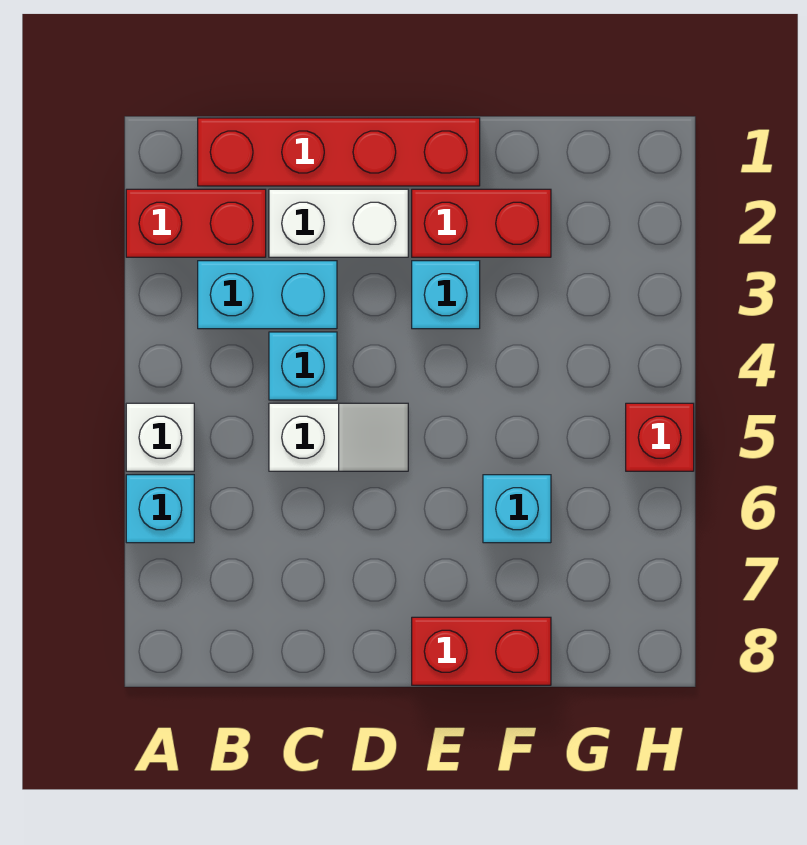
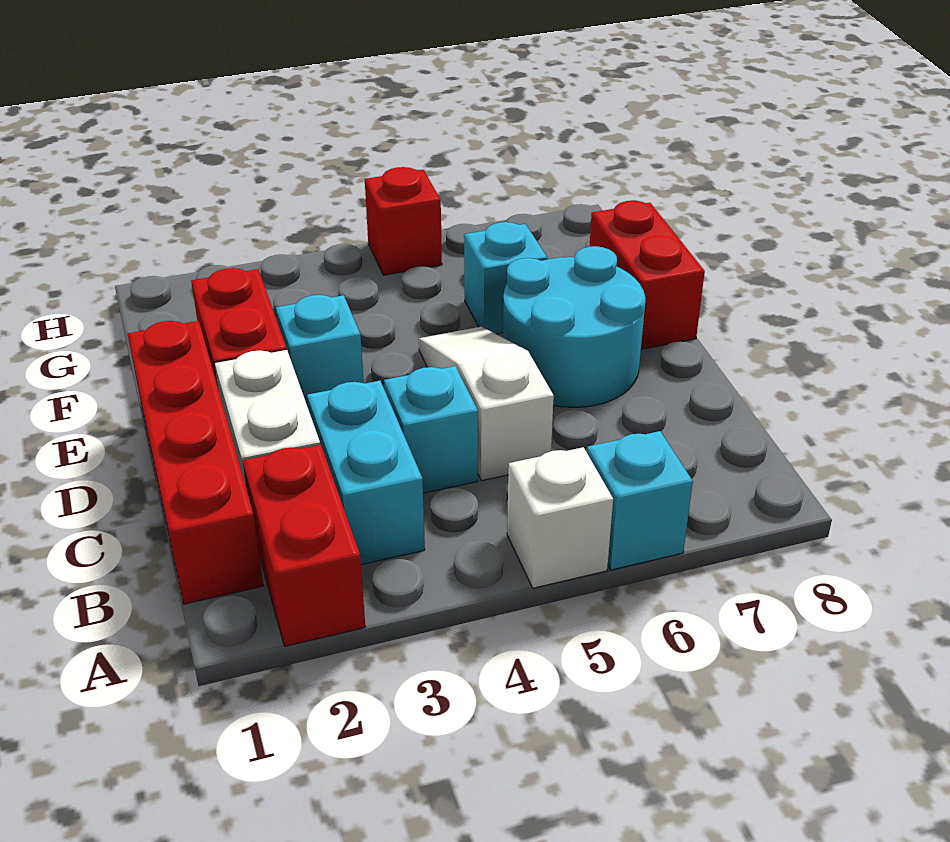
white slope C5:D5 level 1 top C -> white slope C5:E5 level 1 top C
none -> cyan round brick D6:E7 level 1

